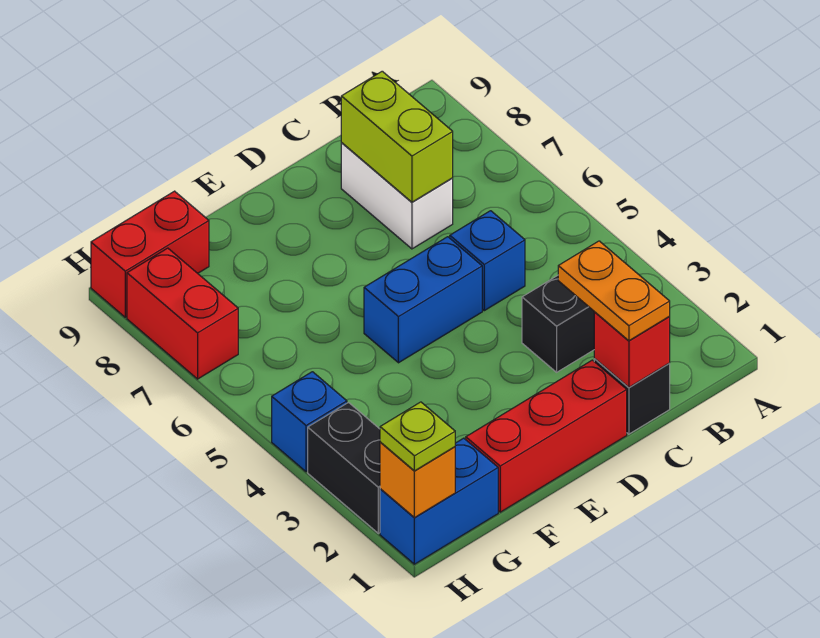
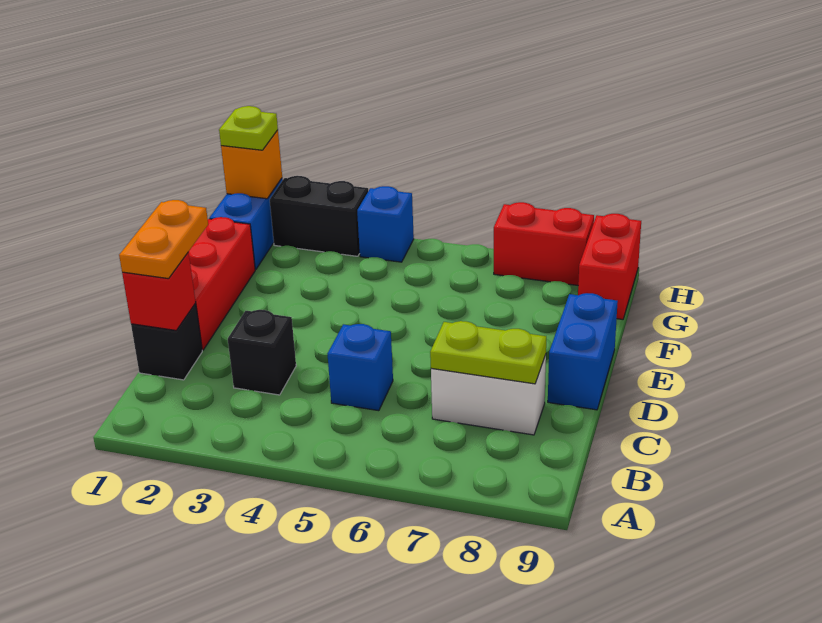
orange plate C1:C2 level 3 -> orange plate C1:D1 level 3
lime brick C7:C8 level 2 -> lime plate C7:C8 level 2
blue brick D5:E5 level 1 -> blue brick D9:E9 level 1

